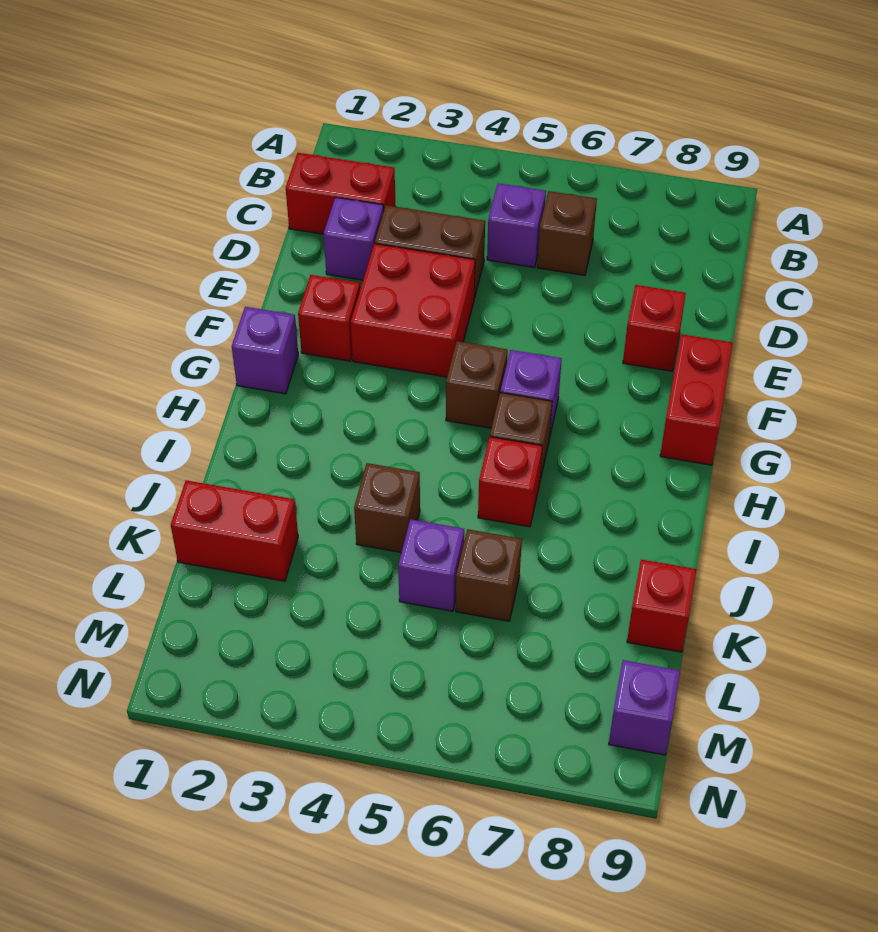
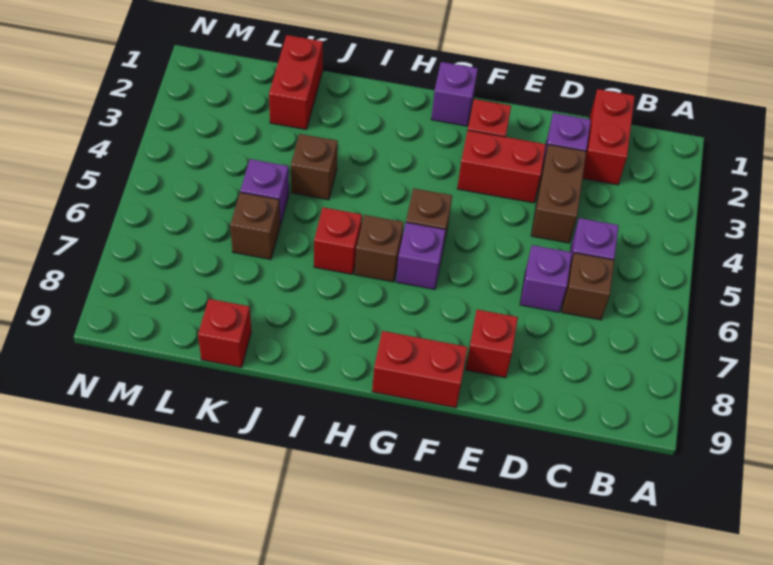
red brick E3:F4 level 1 -> red brick E3:F3 level 1
purple brick M9 level 1 -> purple brick D6 level 1

